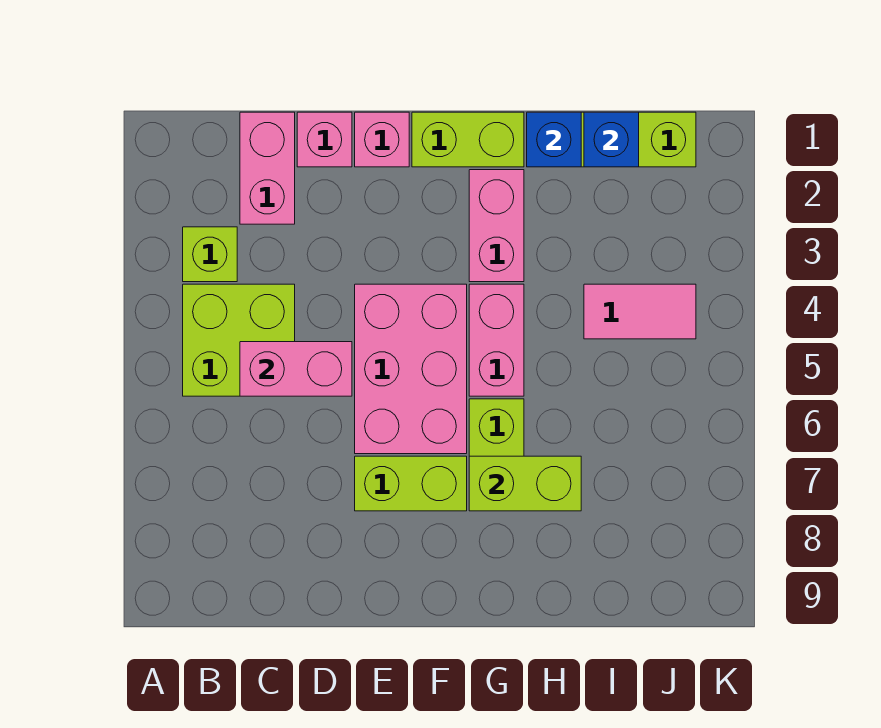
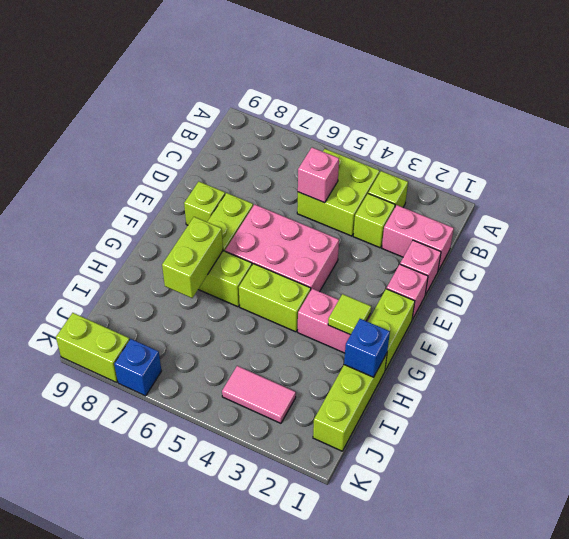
none -> lime brick C3 level 1
pink brick C5:D5 level 2 -> pink brick C5 level 2
none -> lime brick E8 level 1
none -> lime tile G2 level 2
pink brick G4:G5 level 1 -> lime brick G4:G5 level 1
blue brick I1 level 2 -> blue brick K7 level 1
pink tile I4:J4 level 1 -> pink tile J3:J4 level 1
none -> lime brick K8:K9 level 1

